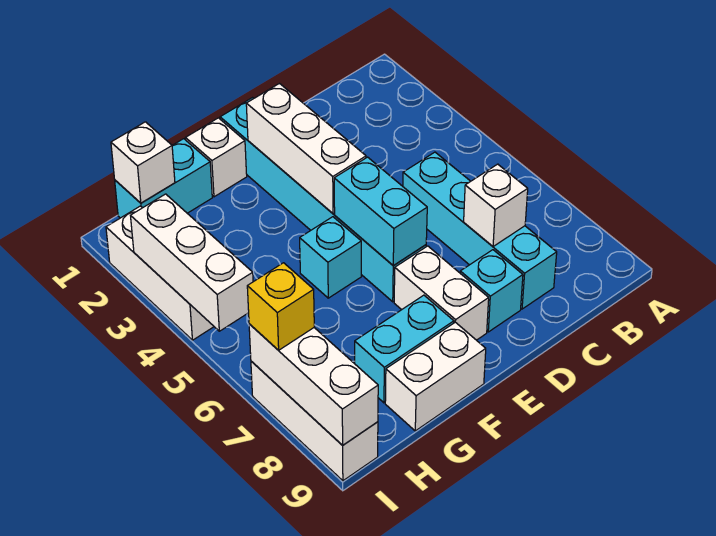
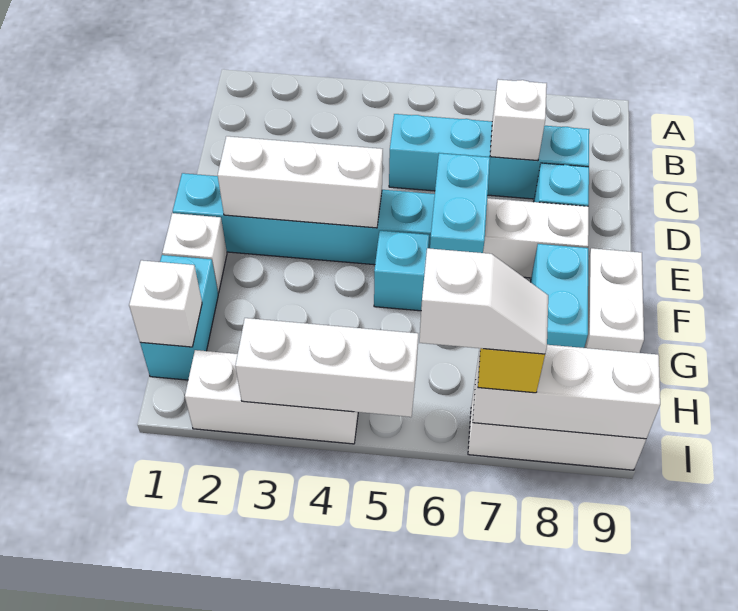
cyan brick E5:E6 level 2 -> cyan brick E6:F6 level 2
none -> white slope I6:I7 level 4 top 6

